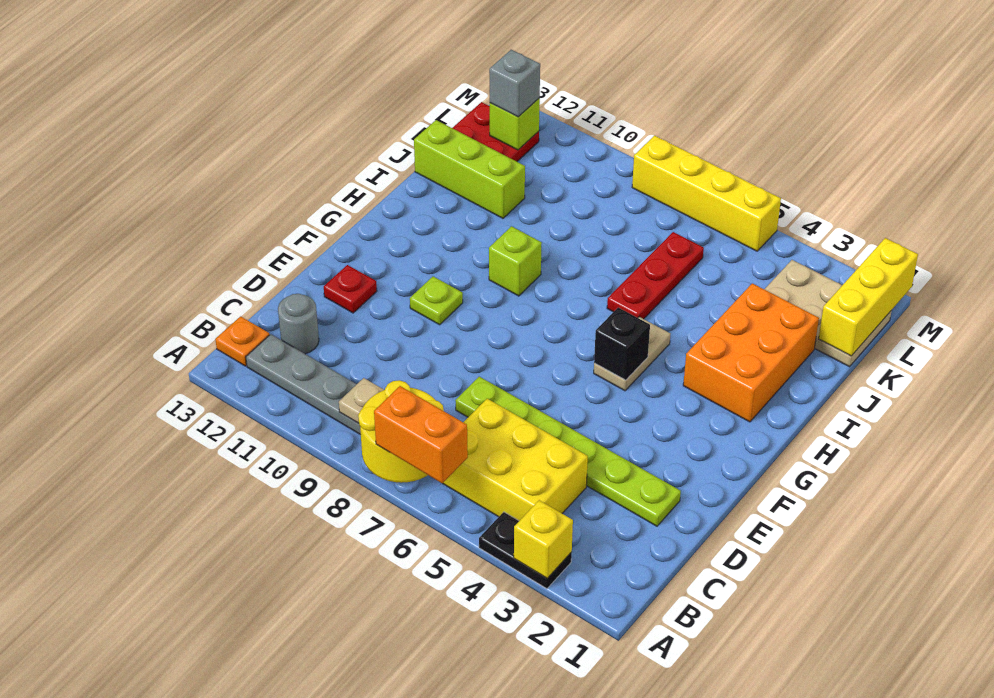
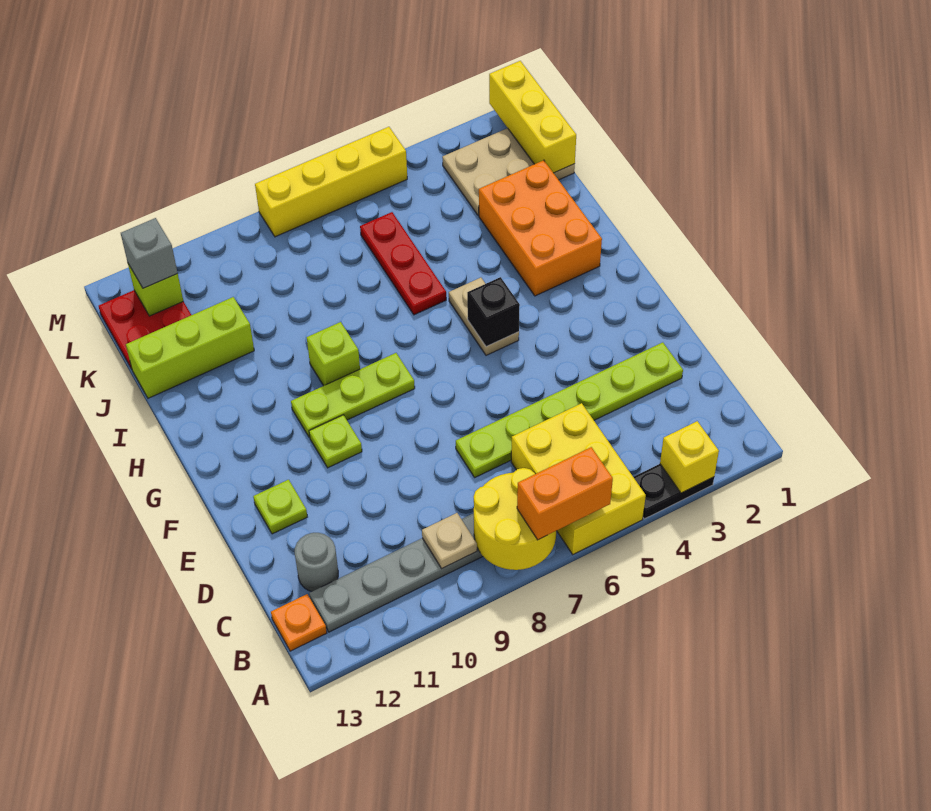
yellow brick B4:C6 level 1 -> yellow brick A5:C6 level 1
red plate E12 level 1 -> lime plate E12 level 1
none -> lime plate G8:G10 level 1

